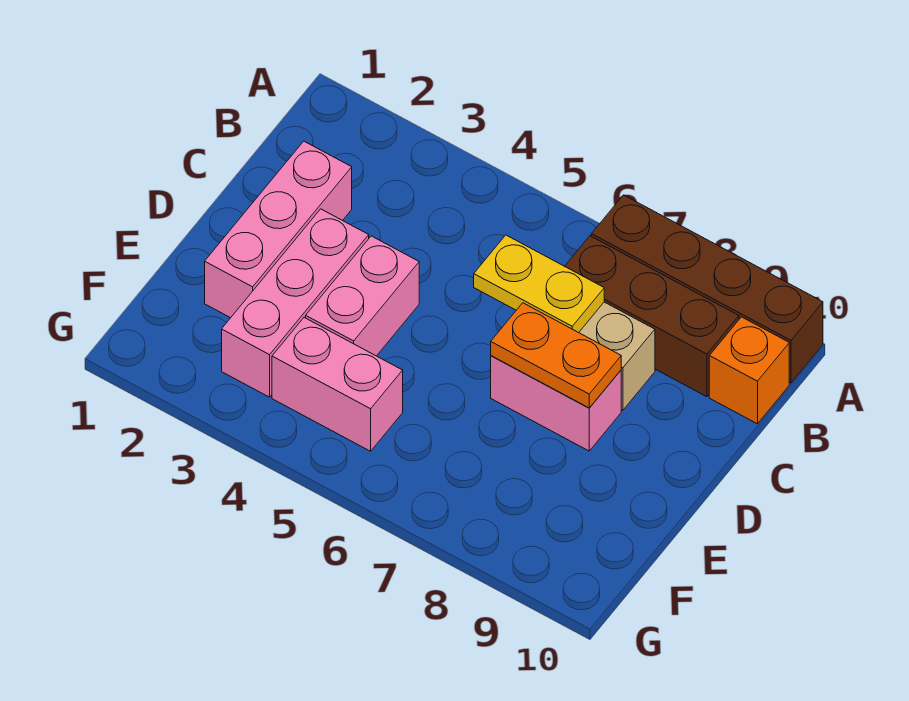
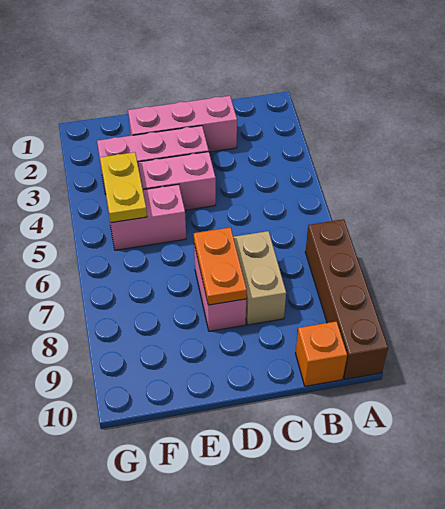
brown brick B7:B9 level 1 -> none
yellow plate C6:C7 level 2 -> yellow plate F4:F5 level 2
pink brick F4:F5 level 1 -> pink brick E5:F5 level 1

